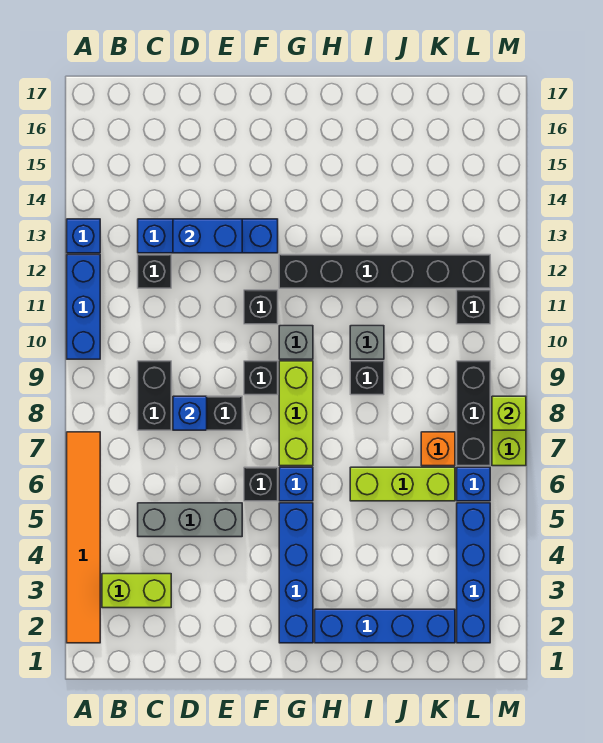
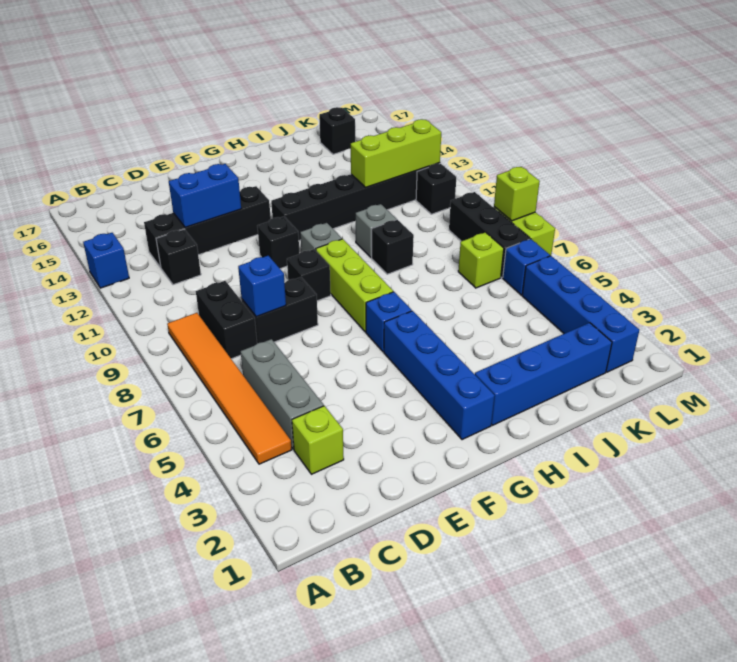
orange tile A2:A7 level 1 -> orange tile B4:B9 level 1
blue brick A10:A12 level 1 -> none
lime brick B3:C3 level 1 -> lime brick C3 level 1
grey brick C5:E5 level 1 -> grey brick C4:C6 level 1
blue brick C13:F13 level 1 -> black brick C13:F13 level 1
black brick F6 level 1 -> black brick K16 level 1
lime brick I6:K6 level 1 -> lime brick J12:L12 level 2
orange brick K7 level 1 -> lime brick K7 level 1

